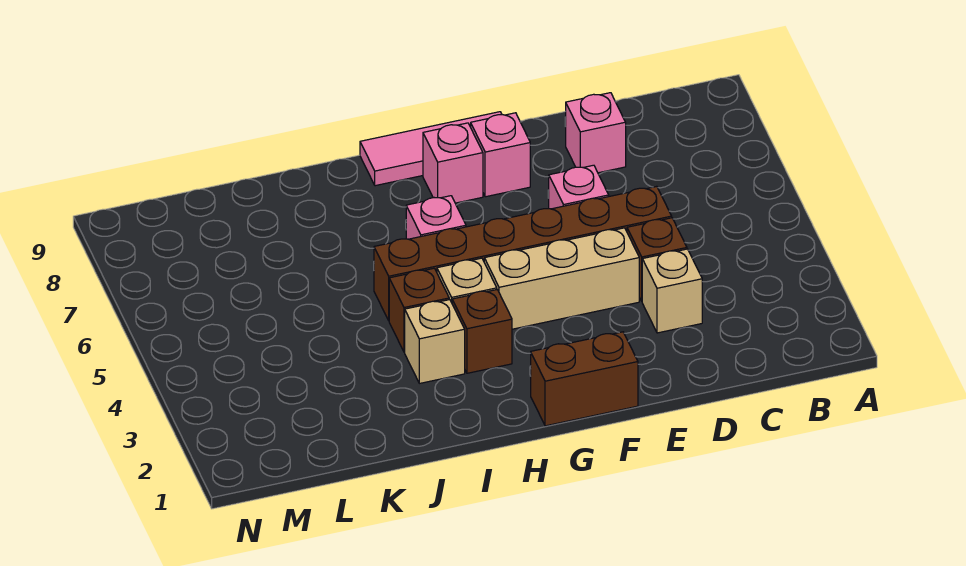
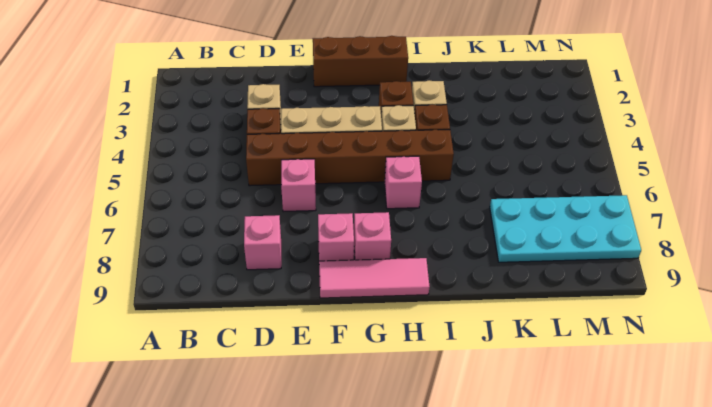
brown brick F1:G1 level 1 -> brown brick F1:H1 level 1
none -> cyan plate K7:N8 level 1

